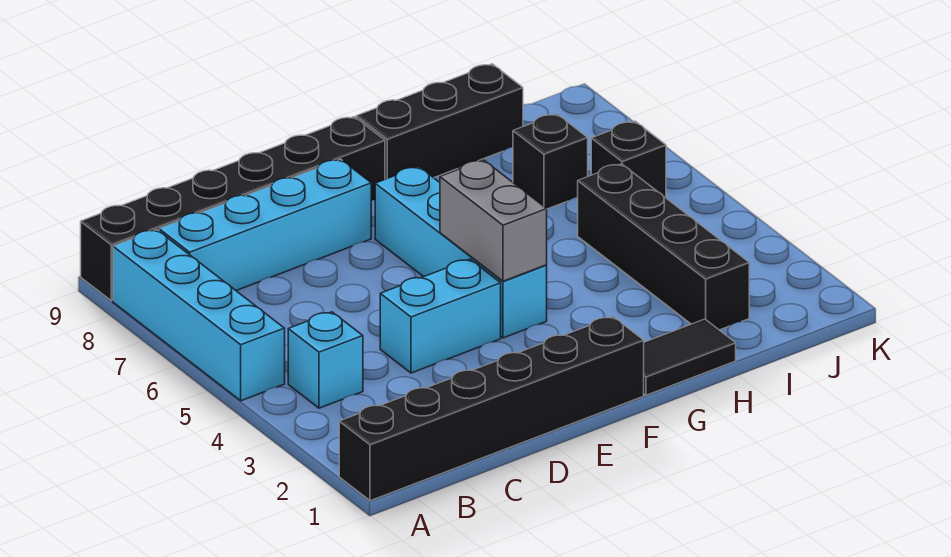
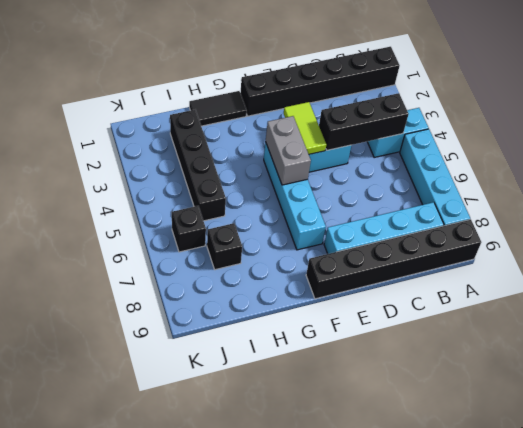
cyan brick B4 level 1 -> cyan brick A4:B4 level 1
none -> lime tile E3:E4 level 2
black brick G9:I9 level 1 -> black brick B4:D4 level 2

